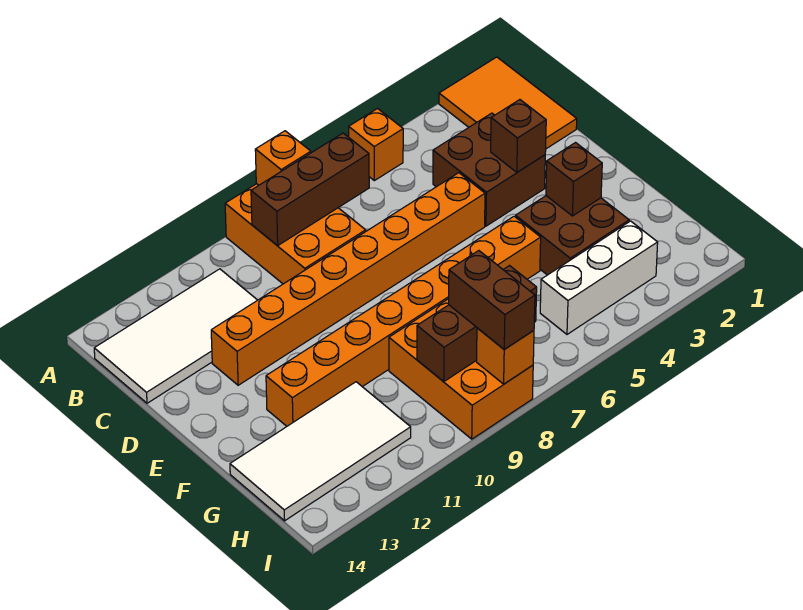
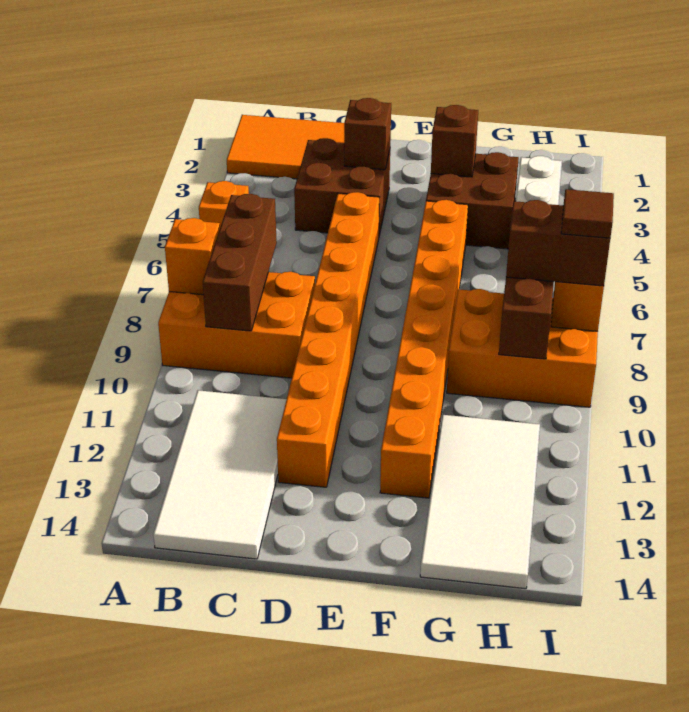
none -> brown tile I8 level 4

